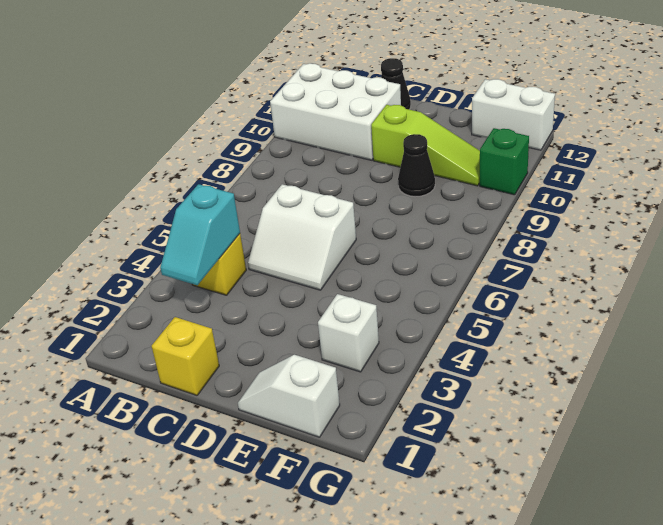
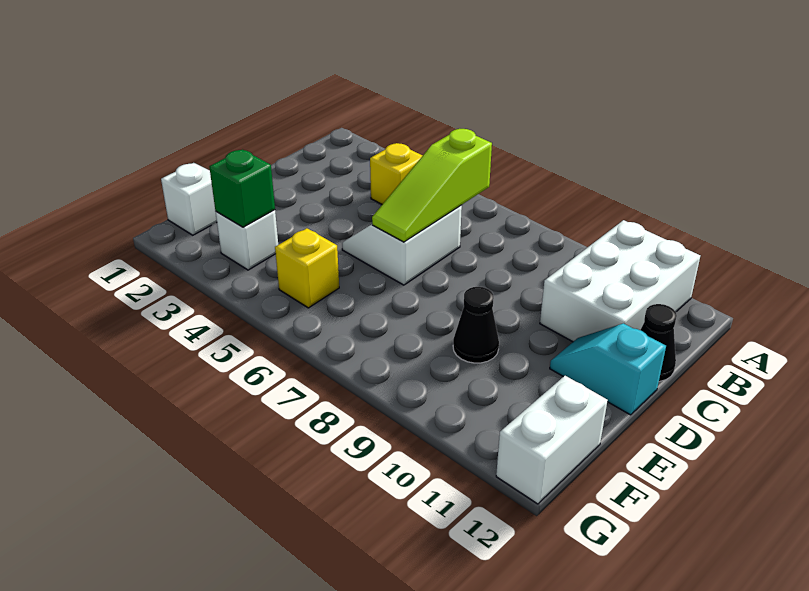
cyan slope B3:B4 level 2 top 4 -> cyan slope D11:D12 level 1 top 12
yellow brick C1 level 1 -> yellow brick F5 level 1
lime slope D10:F10 level 1 top D -> lime slope B6:D6 level 2 top B
green brick G10 level 1 -> green brick F3 level 2

